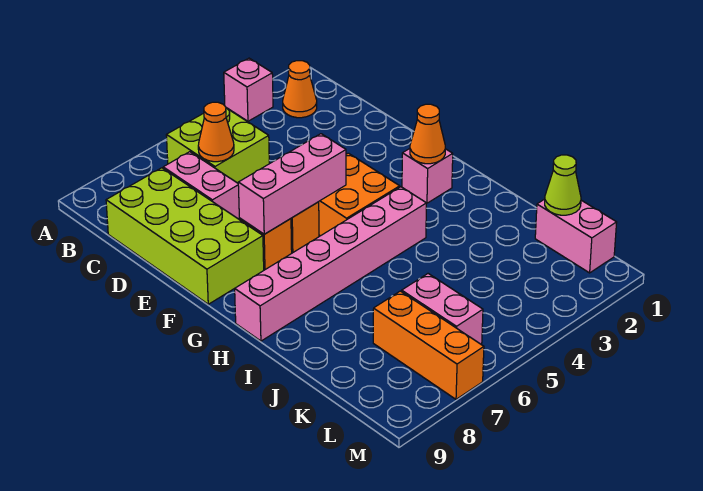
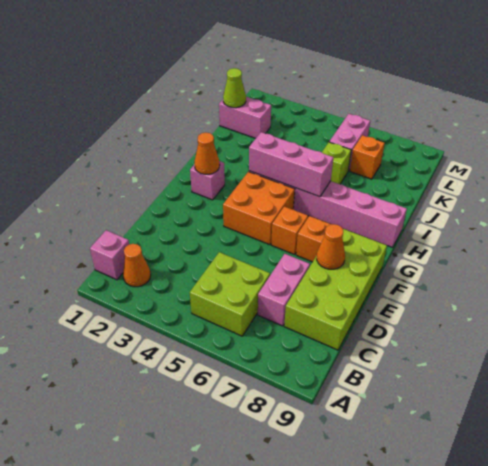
pink brick A3 level 1 -> pink brick B1 level 1
orange cone C6 level 2 -> orange cone E8 level 2
pink brick F5:F7 level 2 -> pink brick H4:H6 level 2
none -> lime brick J6 level 1
pink brick K1:L1 level 1 -> pink brick K1:K2 level 1
orange brick K7:M7 level 1 -> orange brick K7 level 1

